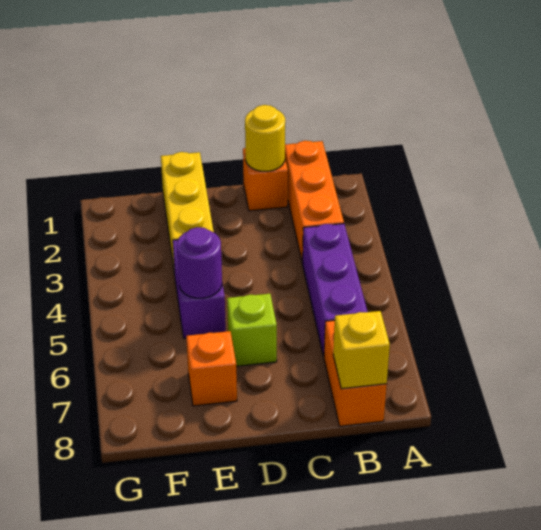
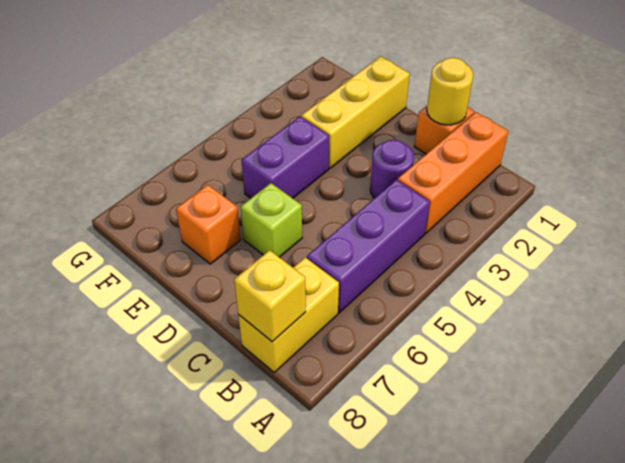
orange brick B7:B8 level 1 -> yellow brick B7:B8 level 1
purple round brick E5 level 2 -> purple round brick C3 level 1

